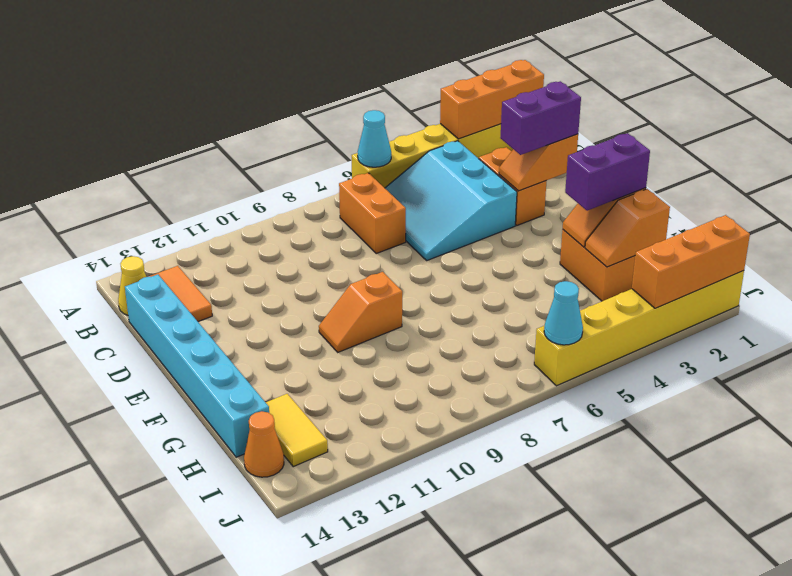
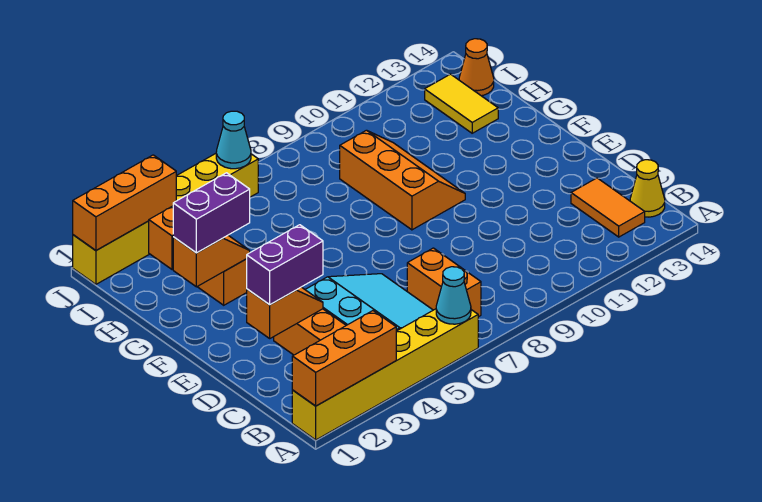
cyan brick C14:H14 level 1 -> none
orange slope F9:F10 level 1 top 9 -> orange slope F9:H10 level 1 top 9

